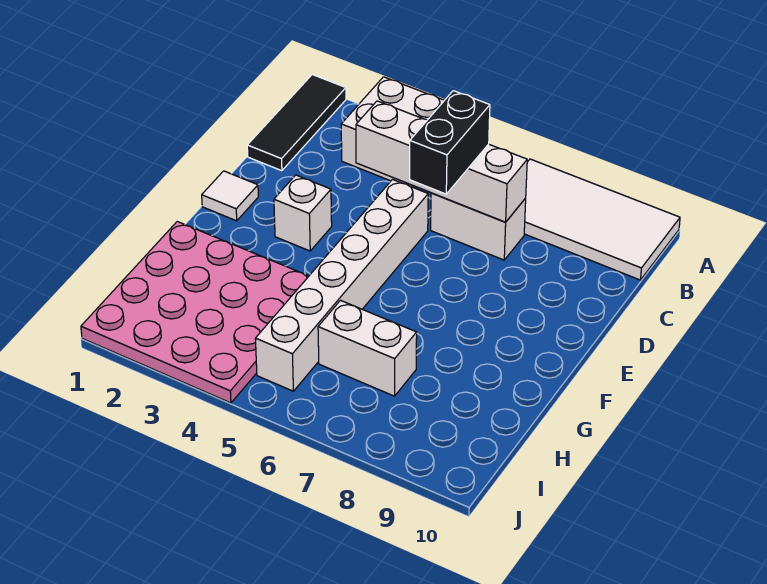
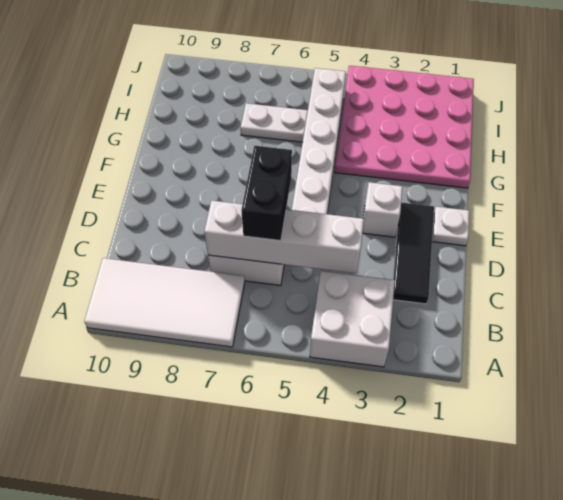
black tile A1:C1 level 1 -> black tile C2:E2 level 1
white tile E1 level 1 -> white plate E1 level 1
white brick H6:H7 level 1 -> white plate H6:H7 level 1

